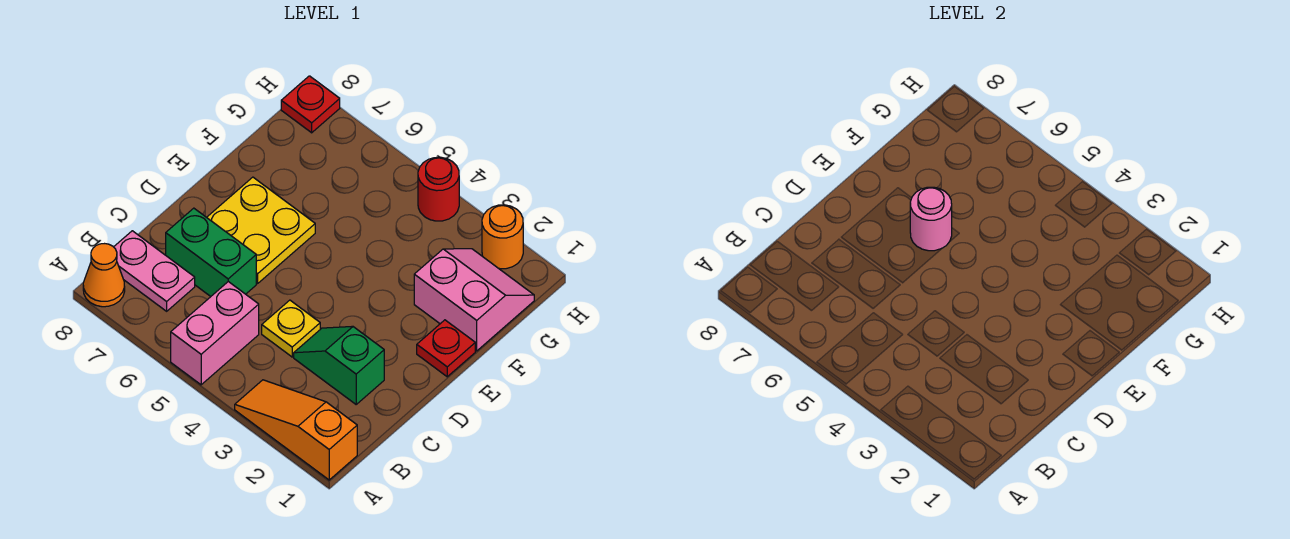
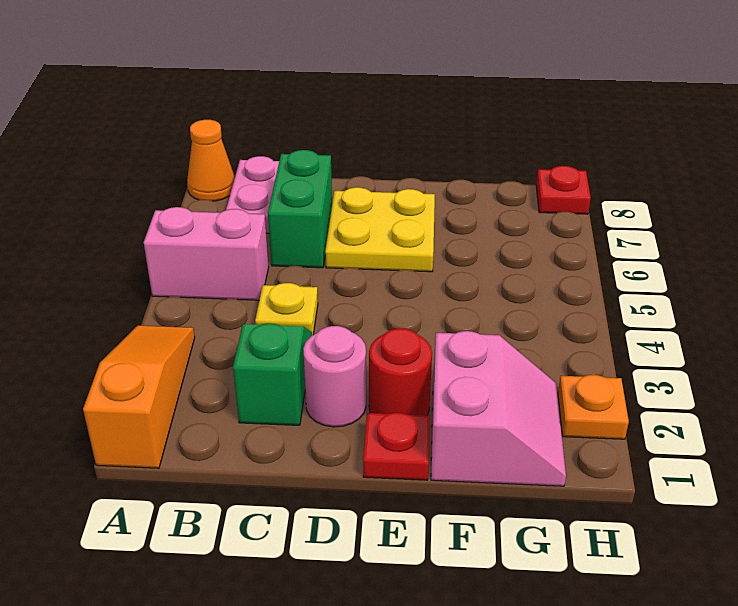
pink round brick E6 level 2 -> pink round brick D2 level 1
orange round brick H2 level 1 -> orange plate H2 level 1
red round brick H4 level 1 -> red round brick E2 level 1

